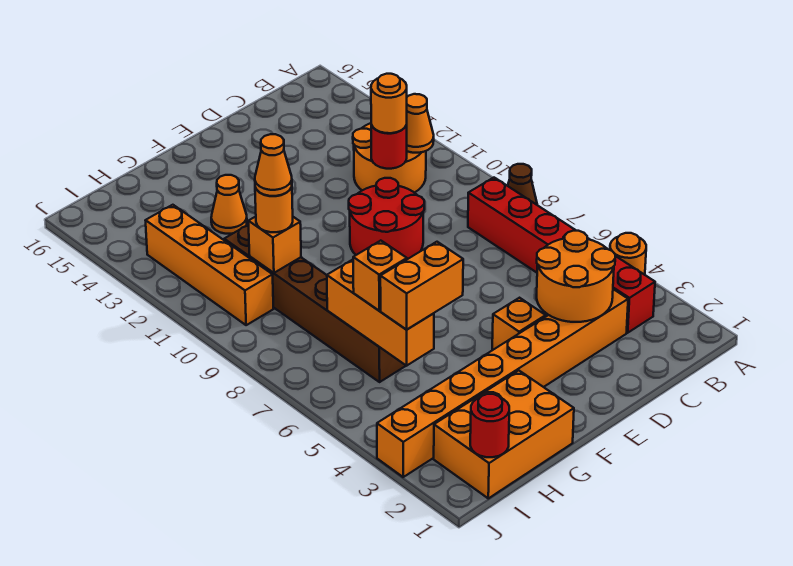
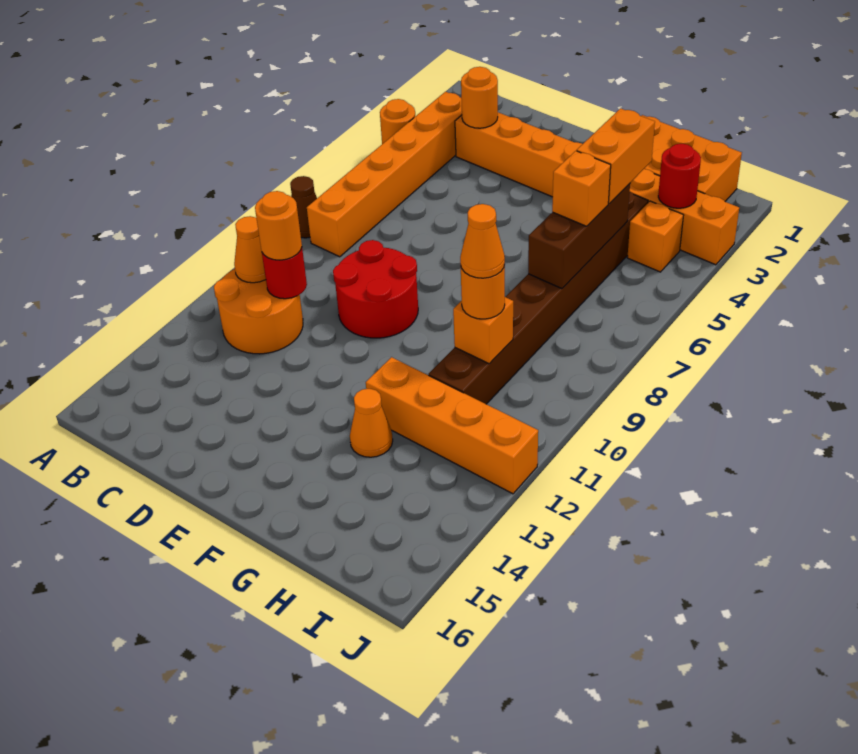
red brick B3:B8 level 1 -> orange brick B3:B8 level 1
orange round brick C3:D4 level 2 -> orange round brick C3 level 2
orange brick E4 level 1 -> orange brick I4 level 1
orange brick G5:H5 level 3 -> orange brick H4:H5 level 3
orange brick H5:H7 level 2 -> brown brick H5:H7 level 2
brown brick H6:H11 level 1 -> brown brick H4:H11 level 1
red round brick I1 level 2 -> red round brick I3 level 2
orange brick I10:I13 level 1 -> orange brick G12:J12 level 1

